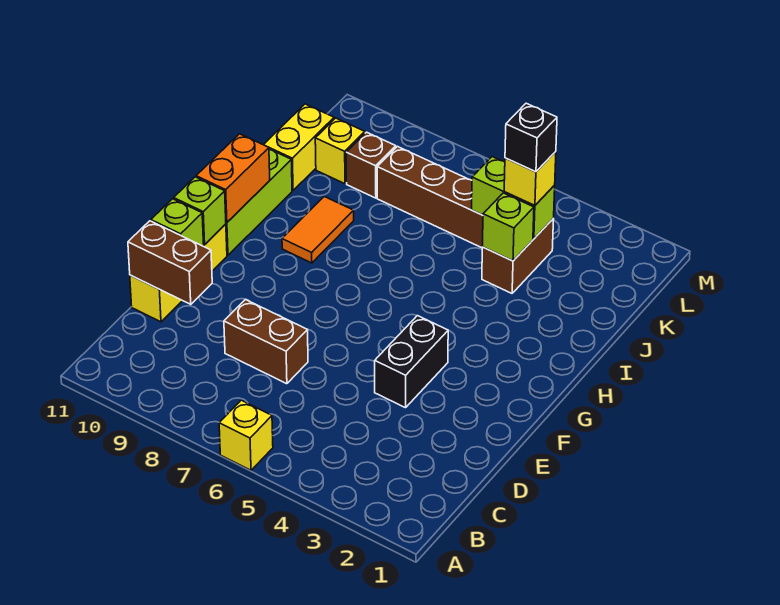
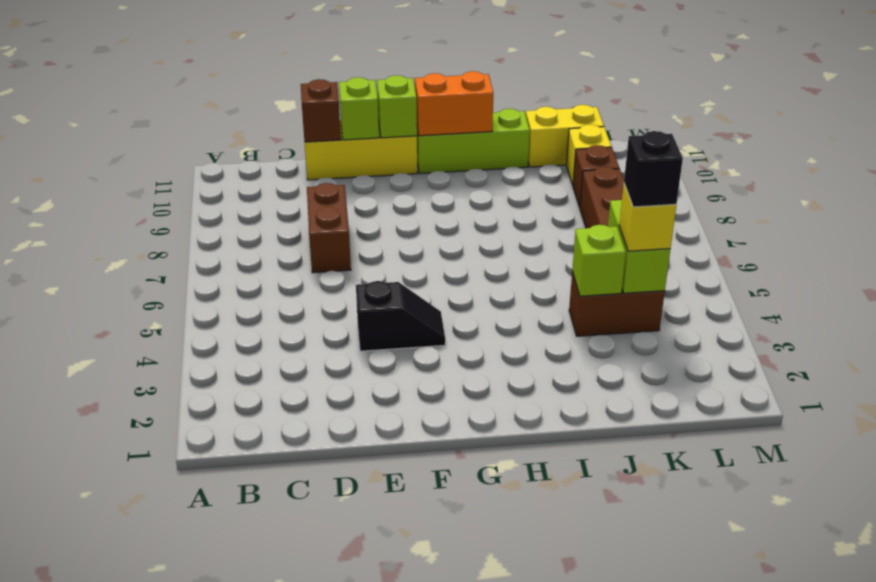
yellow brick A6 level 1 -> none
brown brick D10:D11 level 2 -> brown brick D11 level 2
black brick E4:F4 level 1 -> black slope E4:F4 level 1 top E
orange tile H9:I9 level 1 -> none

